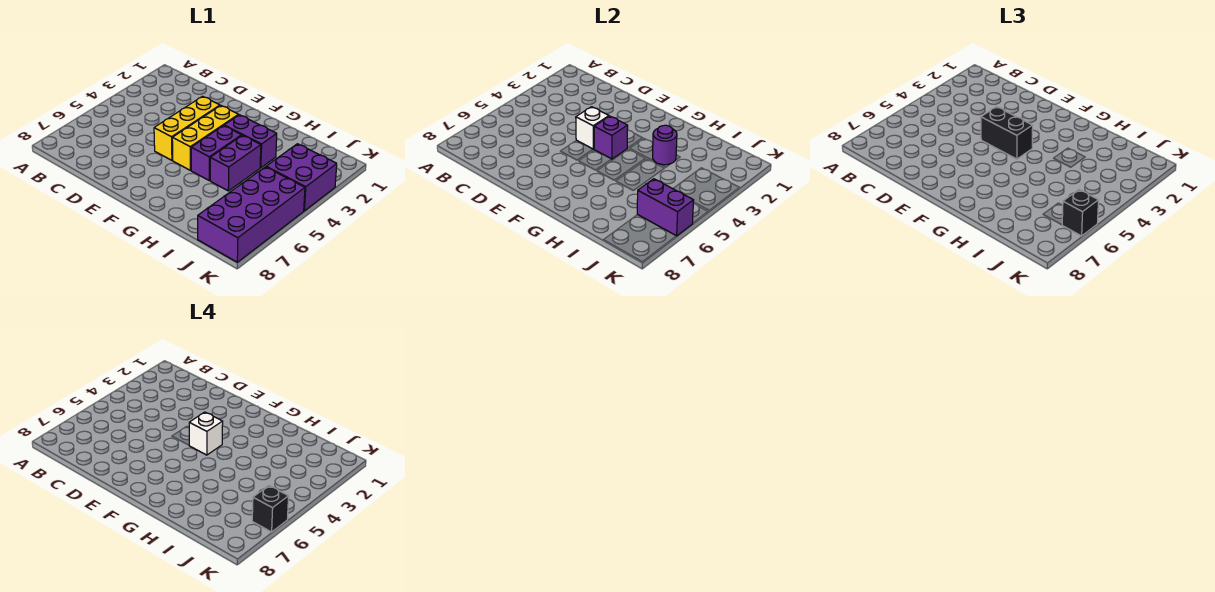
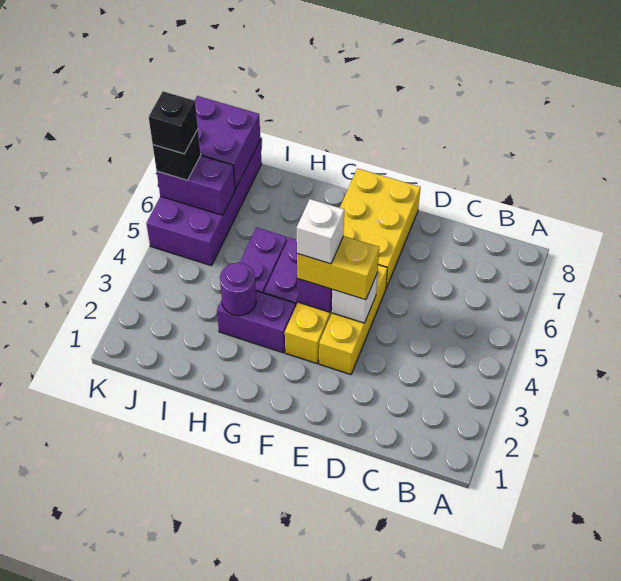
black brick E4:F4 level 3 -> yellow brick E4:F4 level 3
none -> yellow brick E6:F8 level 1
purple brick J3:K4 level 1 -> purple brick J7:K8 level 2

